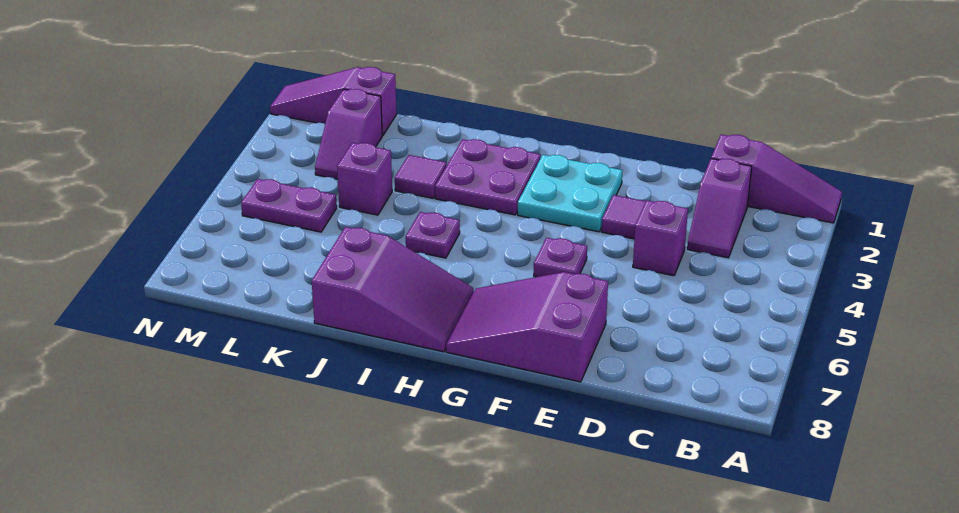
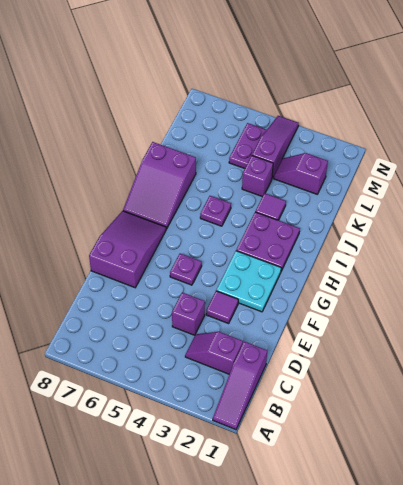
purple slope L1:N1 level 1 top L -> purple slope L4:N4 level 1 top L

